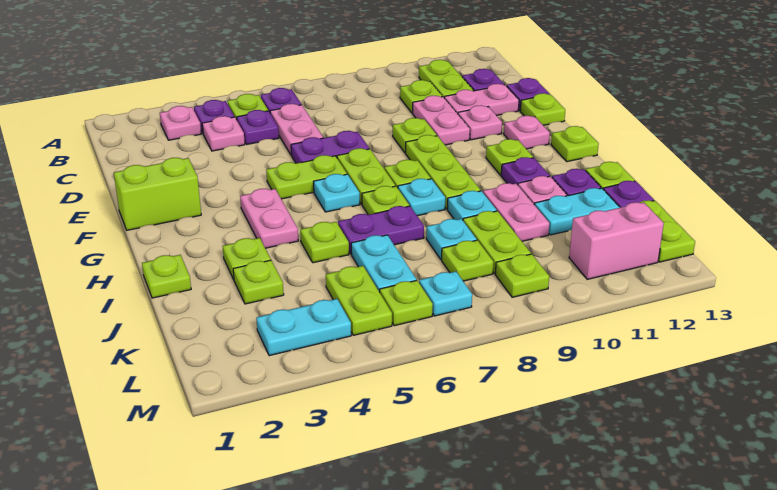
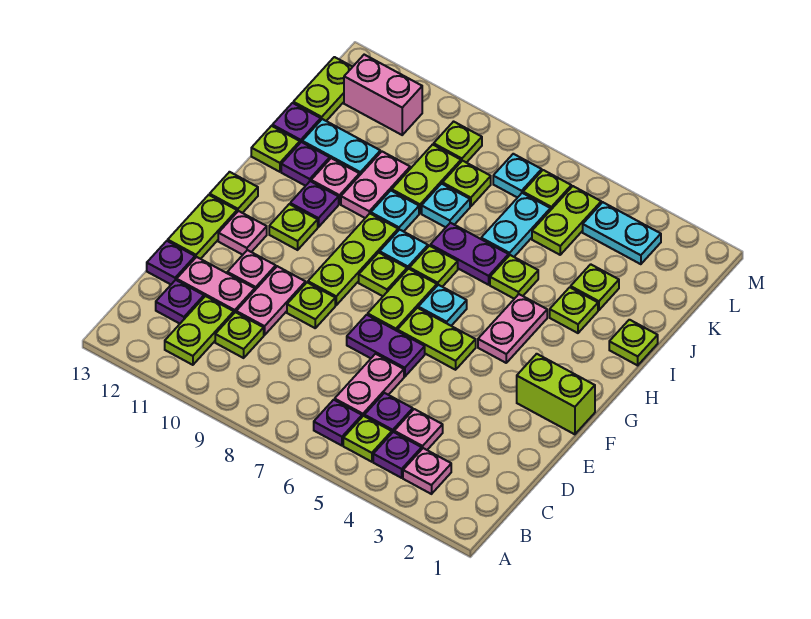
lime plate E13 level 1 -> lime plate E13:F13 level 1

